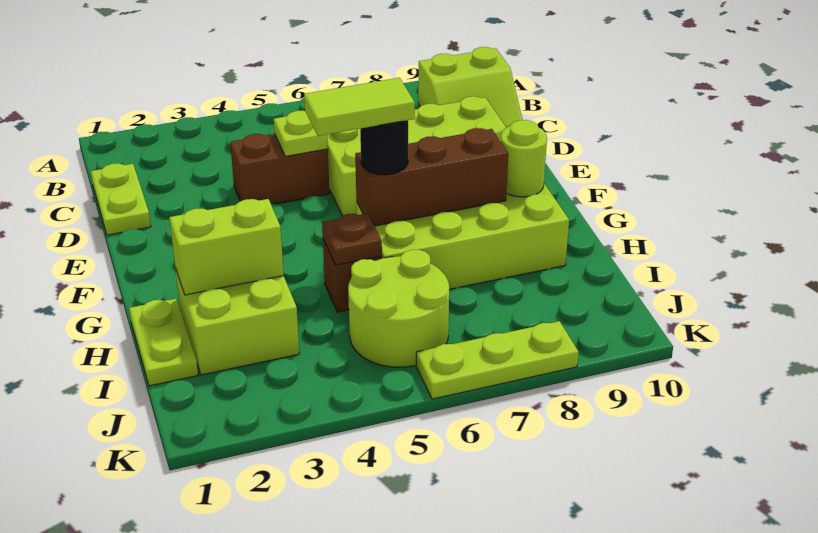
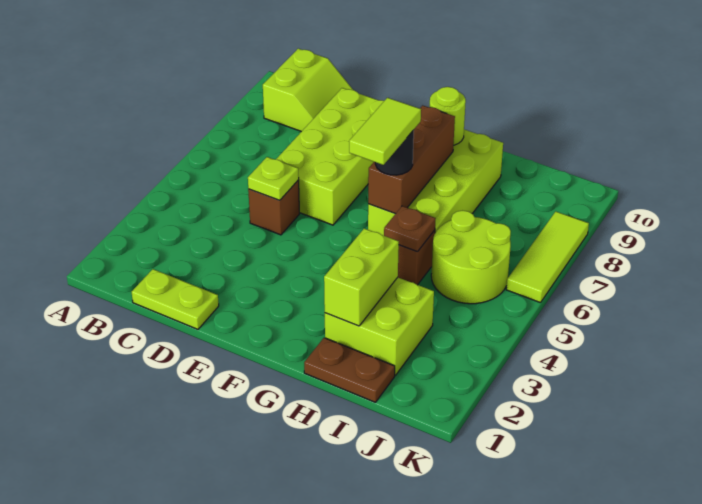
brown brick D4:D5 level 1 -> brown brick D5 level 1
lime plate H1:I1 level 1 -> brown plate H1:I1 level 1
lime plate K6:K8 level 1 -> lime tile K6:K8 level 1

